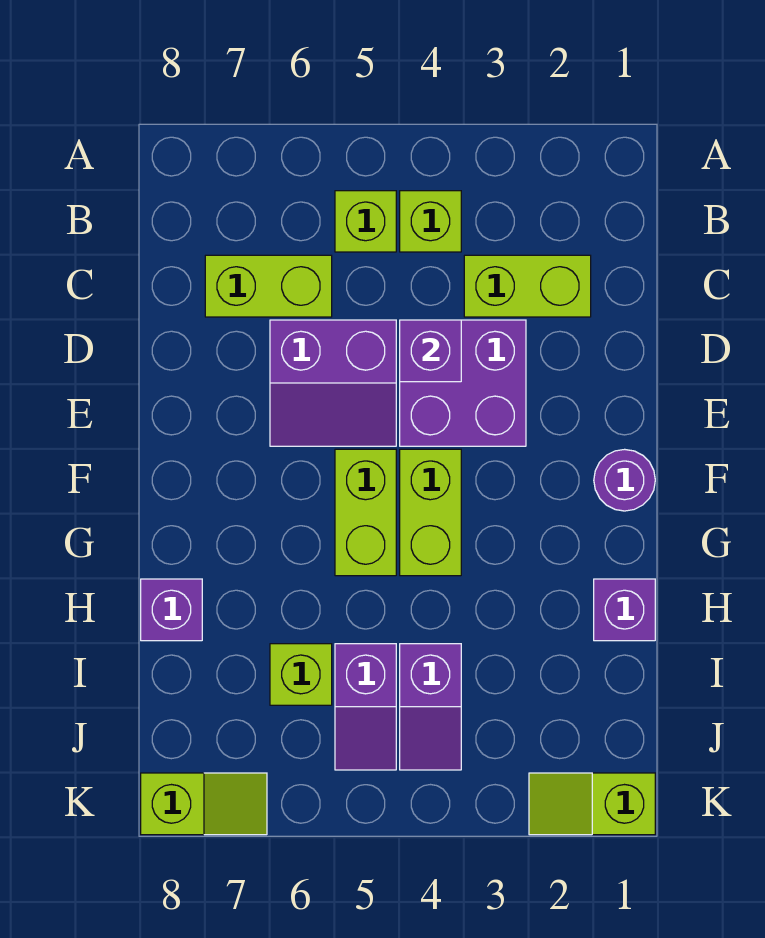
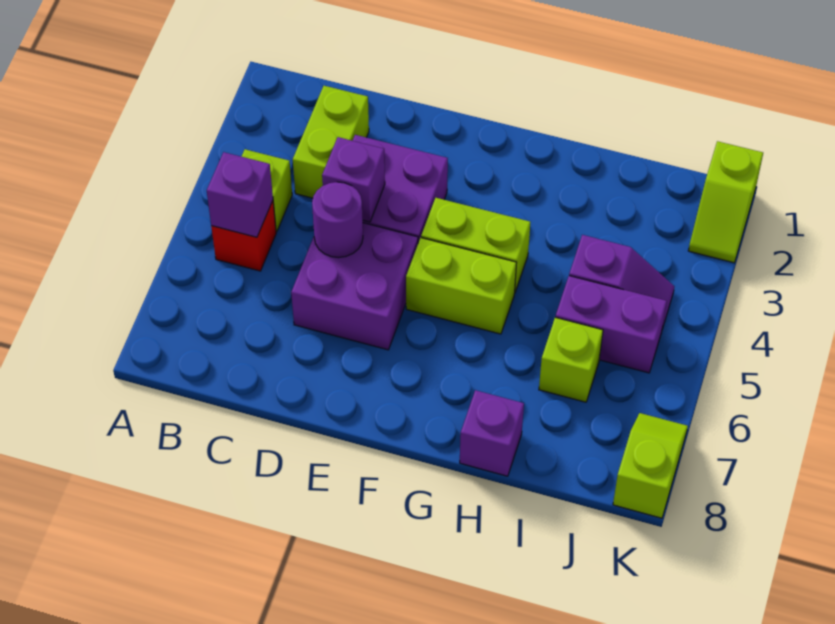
lime brick B5 level 1 -> red brick B5 level 1
lime brick C6:C7 level 1 -> none
purple slope D5:E6 level 1 top D -> purple brick D5:E6 level 1
purple round brick F1 level 1 -> purple round brick D5 level 2
purple brick H1 level 1 -> purple brick B5 level 2
purple slope I5:J5 level 1 top I -> purple brick I5:J5 level 1

